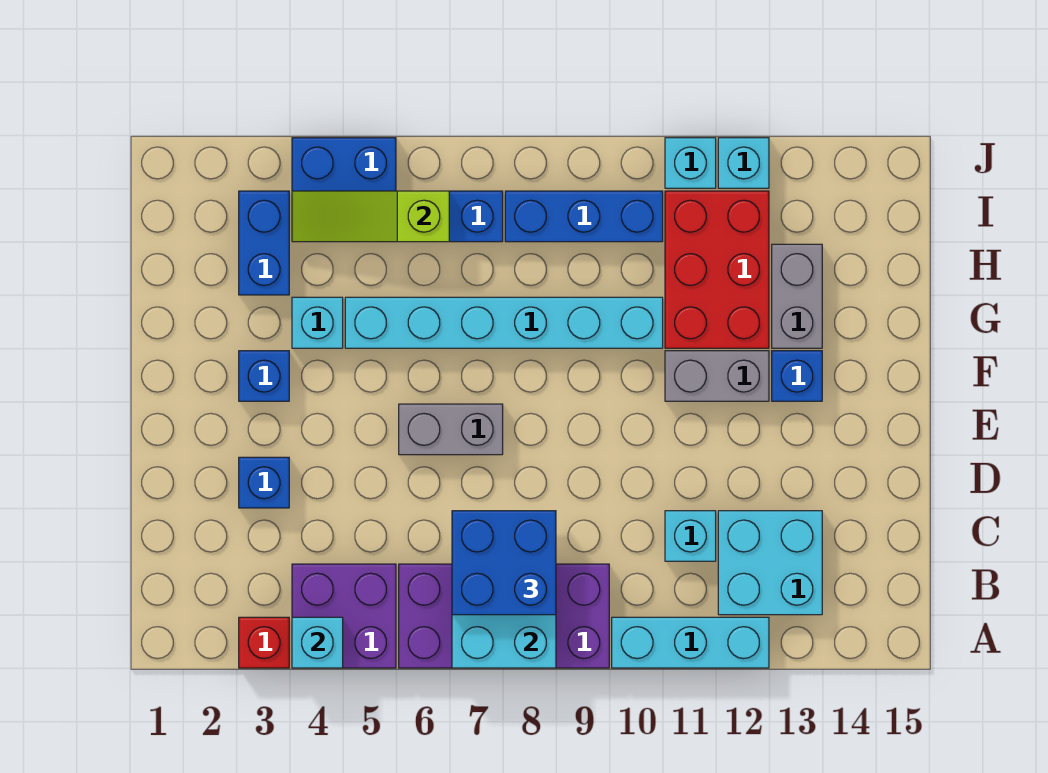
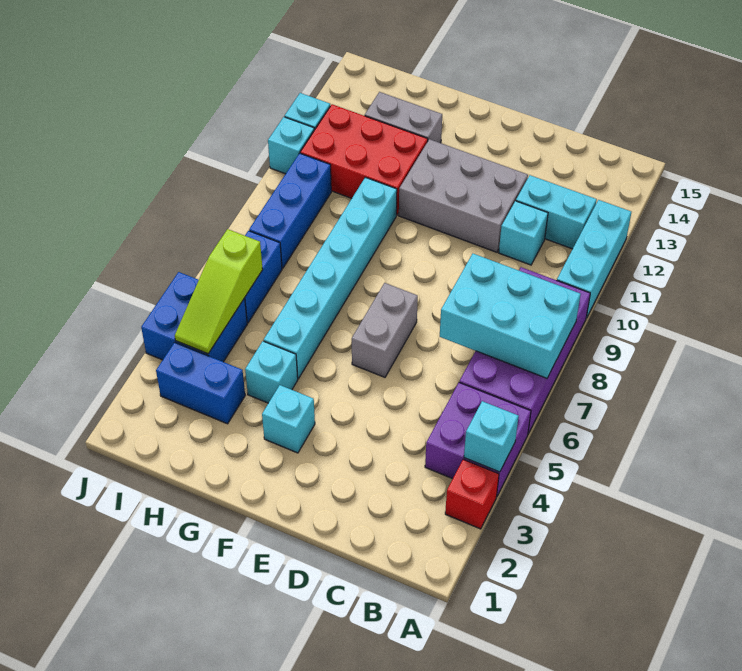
blue brick B7:C8 level 3 -> none
cyan brick B12:C13 level 1 -> cyan brick B12:C12 level 1
blue brick D3 level 1 -> none
blue brick F3 level 1 -> cyan brick F3 level 1
grey brick F11:F12 level 1 -> grey brick D11:F12 level 1
blue brick F13 level 1 -> none

